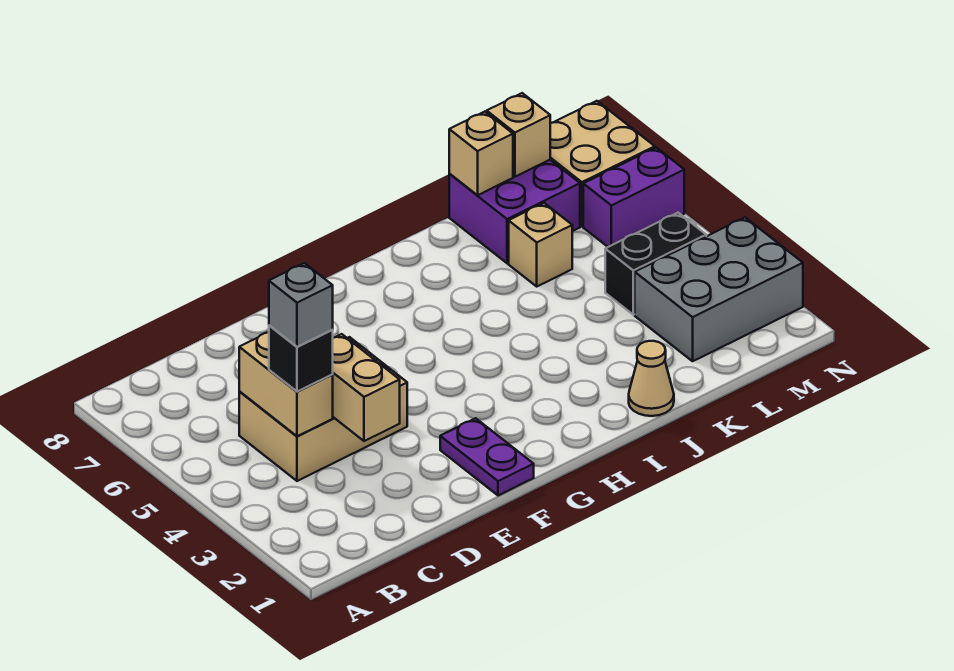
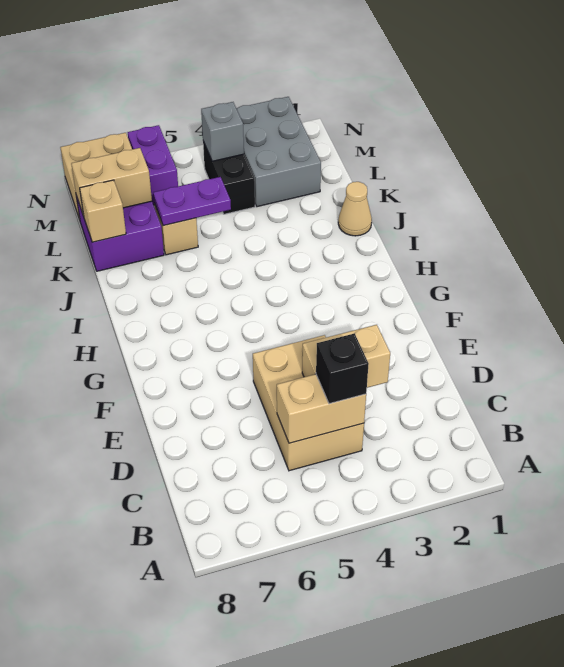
grey brick C4 level 4 -> grey brick M4 level 2
purple plate F1:F2 level 1 -> purple plate K5:K6 level 2
tan brick L8 level 2 -> tan brick L7:L8 level 2

